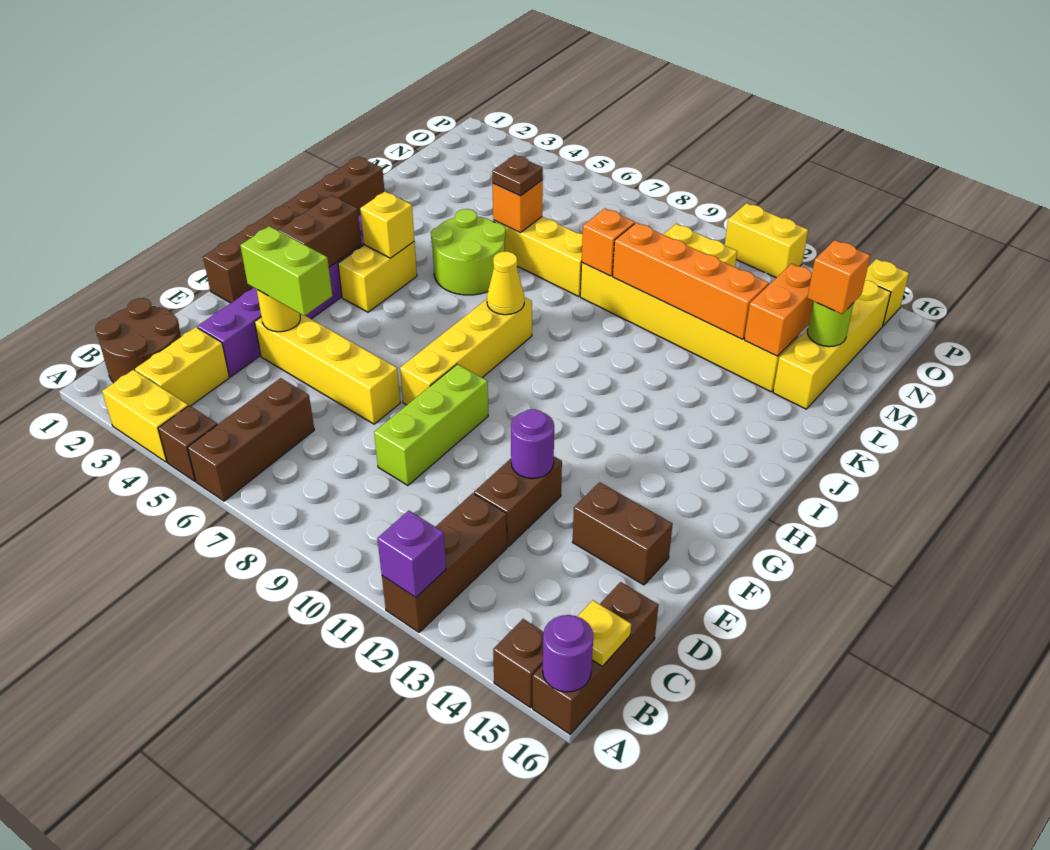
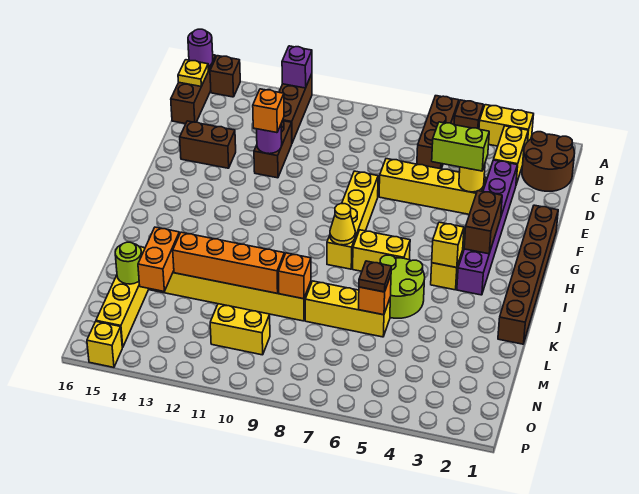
lime brick D9:F9 level 1 -> none
orange brick M15 level 3 -> orange brick E12 level 3
yellow brick P11:P12 level 1 -> yellow brick I6:I7 level 1

